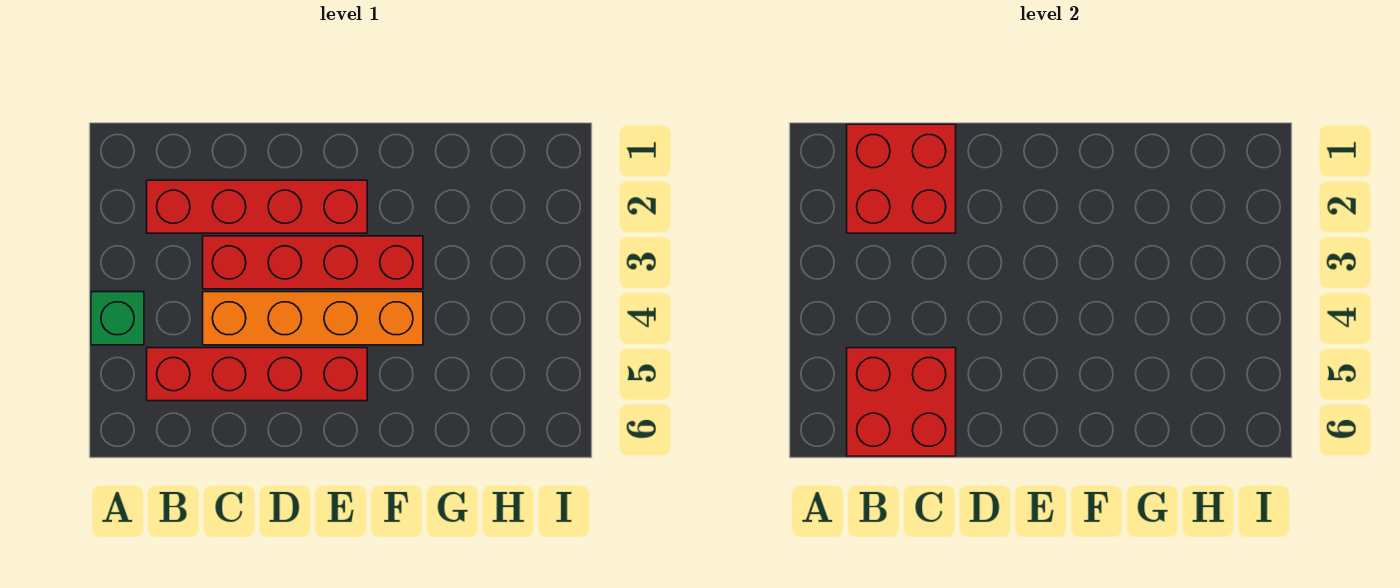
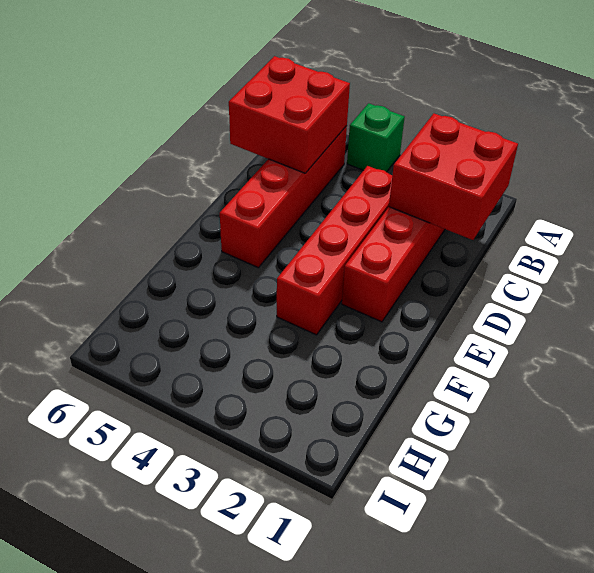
orange brick C4:F4 level 1 -> none

